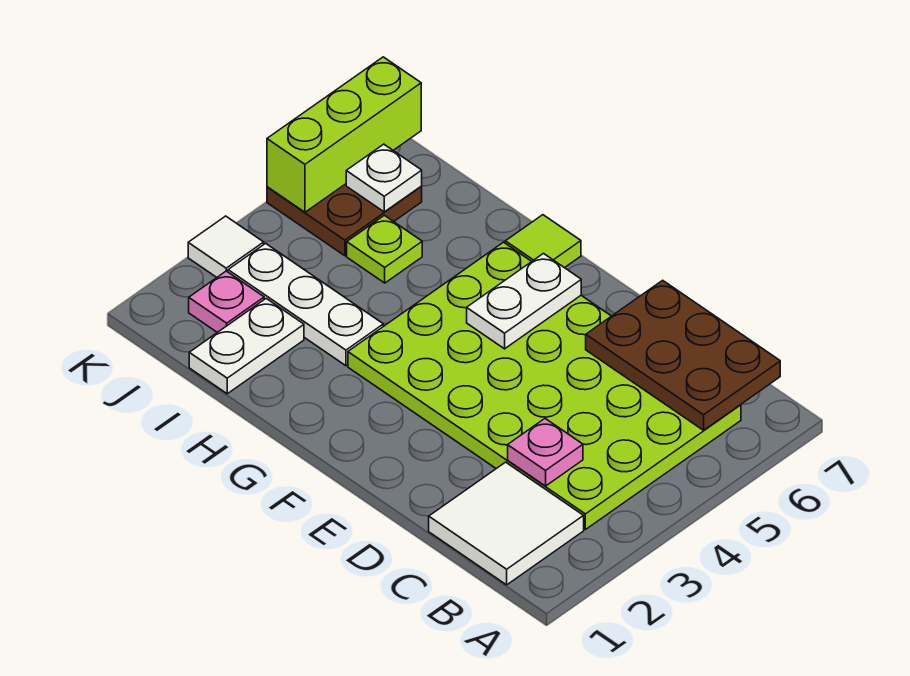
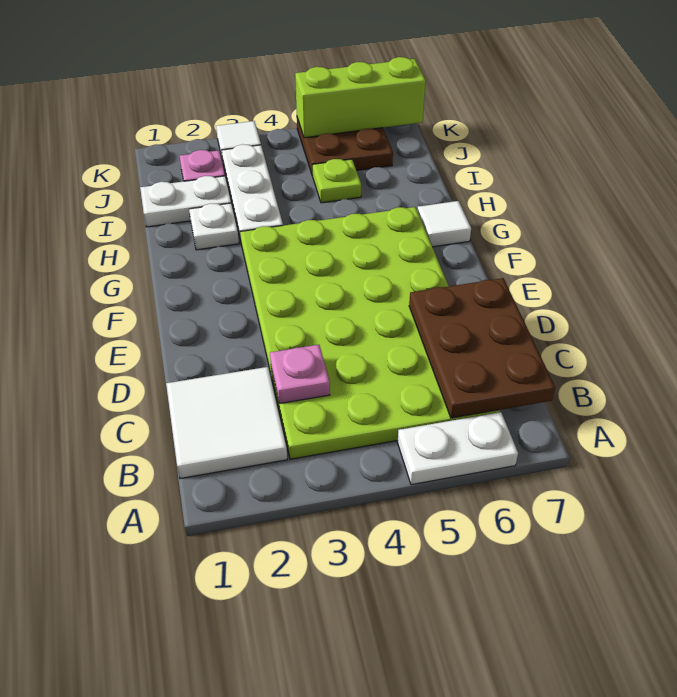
white plate F5:F6 level 2 -> white plate A5:A6 level 1
lime tile G7 level 1 -> white tile G7 level 1
white plate J6 level 2 -> white plate H2 level 1

